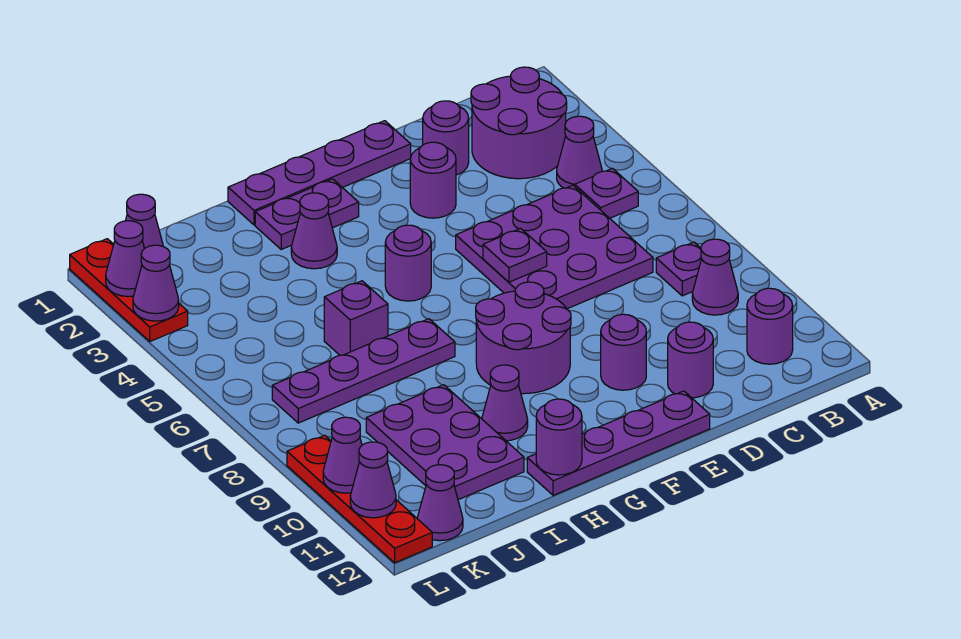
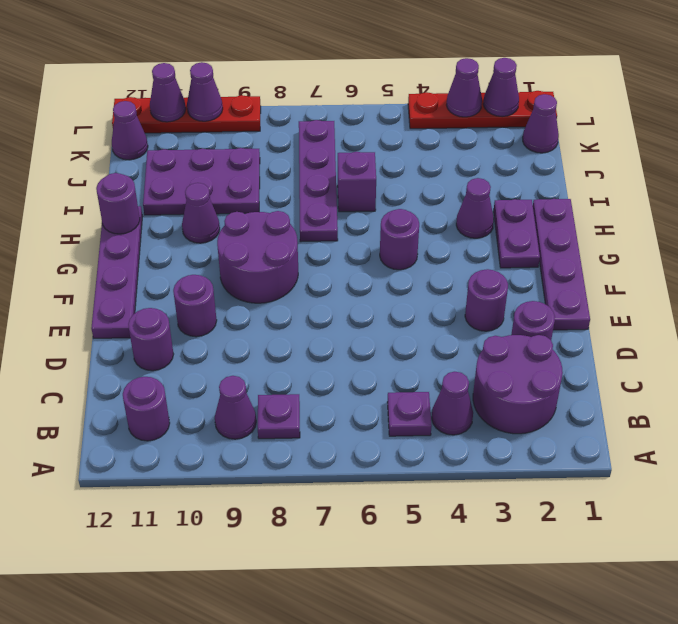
purple plate C5:E7 level 1 -> none
purple plate E6 level 2 -> none
red plate L1:L3 level 1 -> red plate L1:L4 level 1

